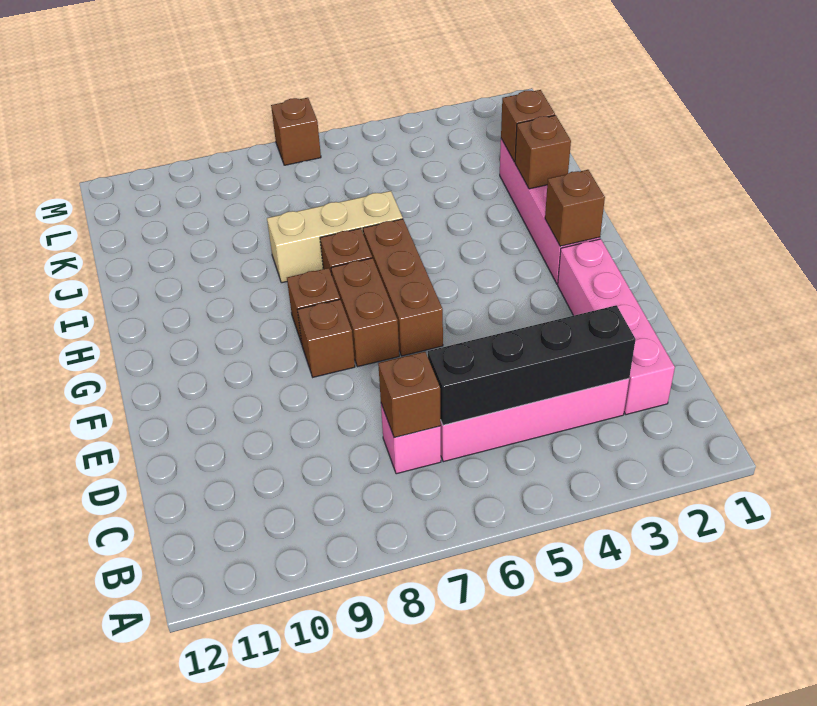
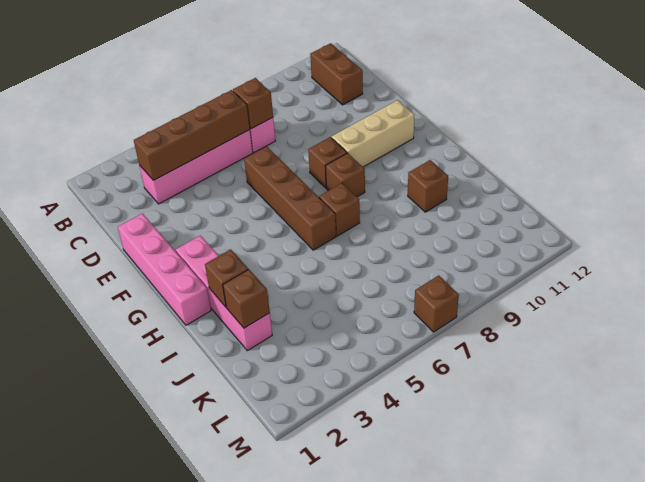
pink brick C2:F2 level 1 -> pink brick E1:H1 level 1
black brick C3:C6 level 2 -> brown brick C3:C6 level 2
brown brick F6:H6 level 1 -> brown brick E6:H6 level 1
brown brick F7:G7 level 1 -> brown brick B11:C11 level 1
brown brick G2 level 2 -> brown brick I10 level 1
tan brick I6:I8 level 1 -> tan brick F9:F11 level 1

